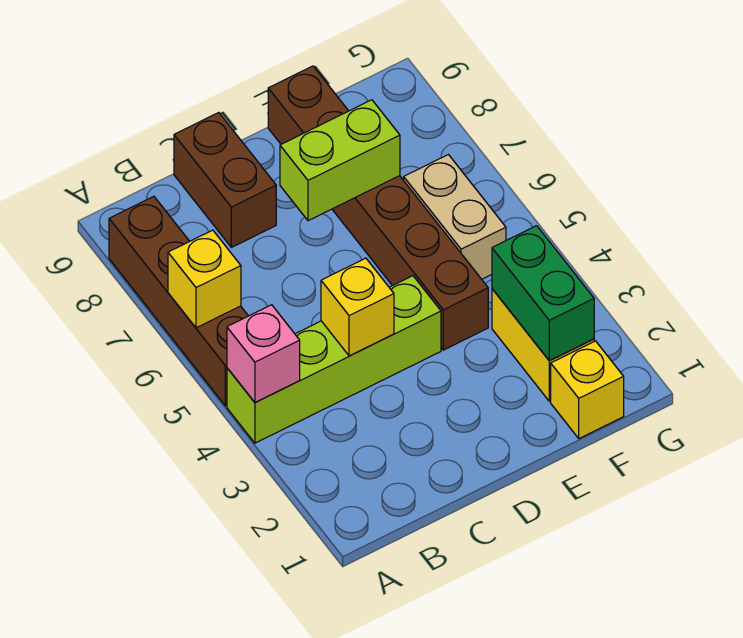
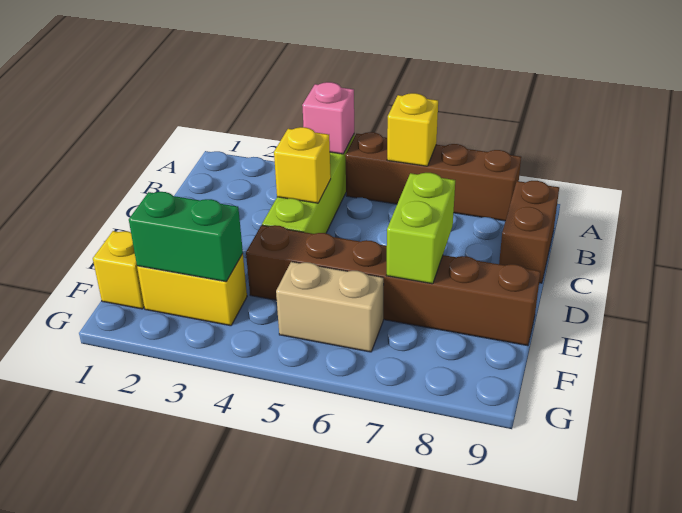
brown brick C8:C9 level 1 -> brown brick B9:C9 level 1

